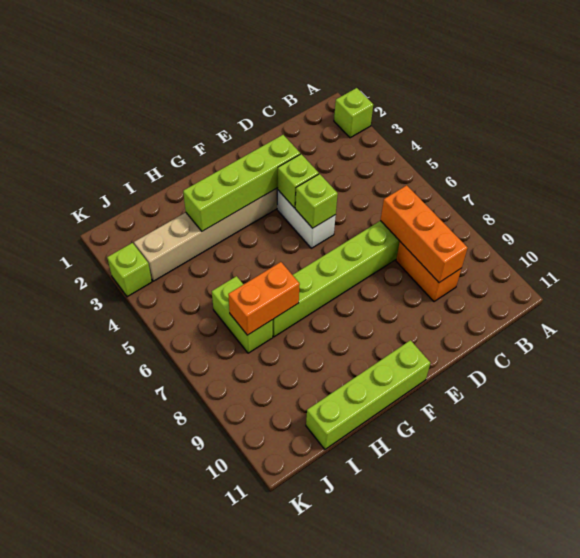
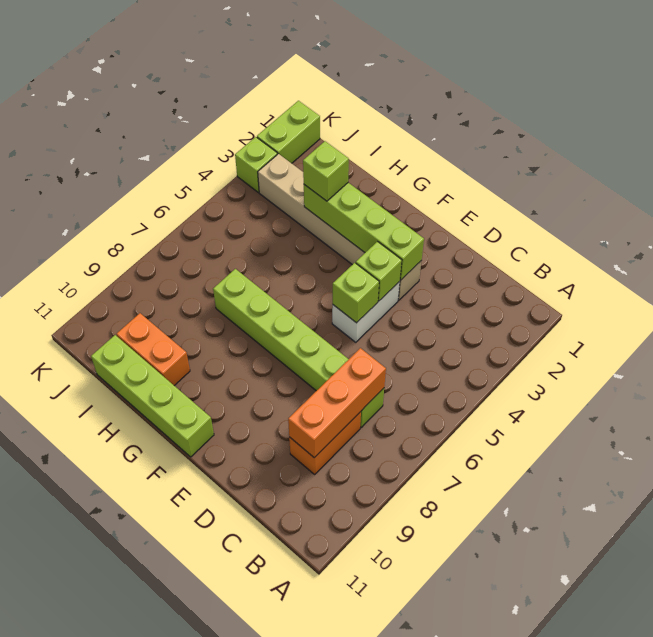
lime brick A2 level 1 -> lime brick H3 level 3
orange brick H7:I7 level 2 -> orange brick H10:I10 level 1
lime brick I6:I7 level 1 -> lime brick K1:K2 level 1

